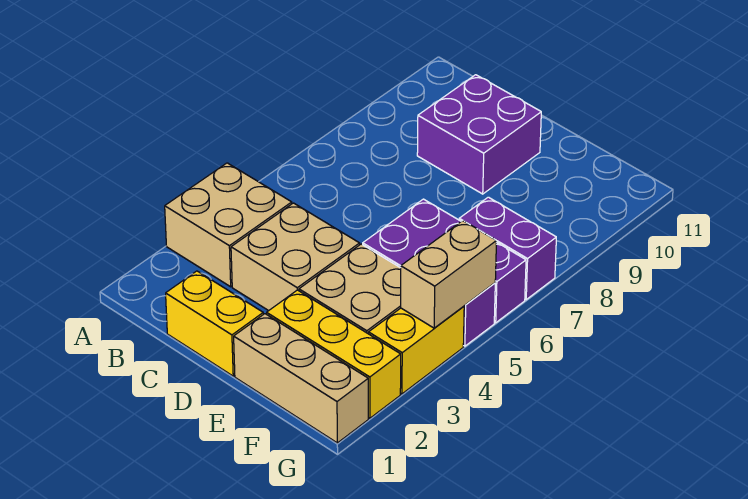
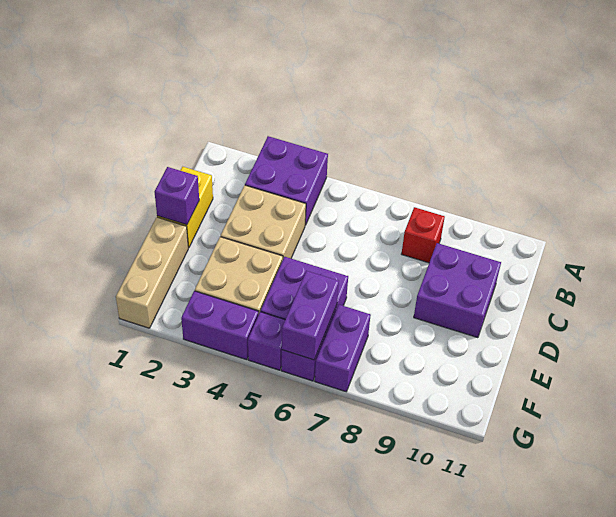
tan brick A3:B4 level 1 -> purple brick A3:B4 level 1
none -> red brick B8 level 1
none -> purple brick D1 level 2
yellow brick E2:G2 level 1 -> none
none -> purple brick F6:G6 level 2
yellow brick G3:G4 level 1 -> purple brick G3:G4 level 1
tan brick G4:G5 level 2 -> none

